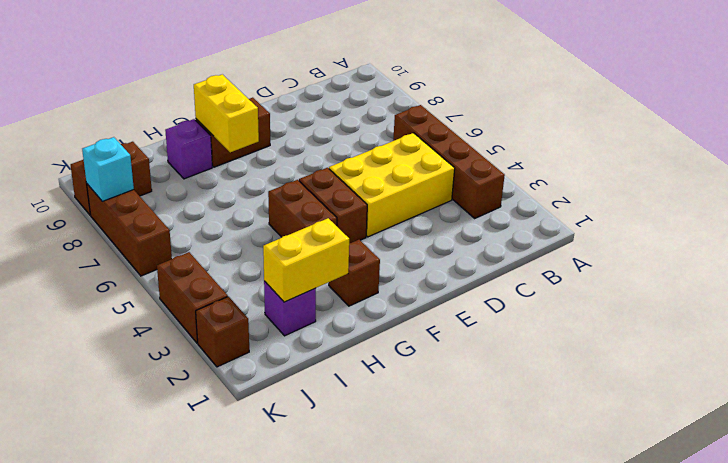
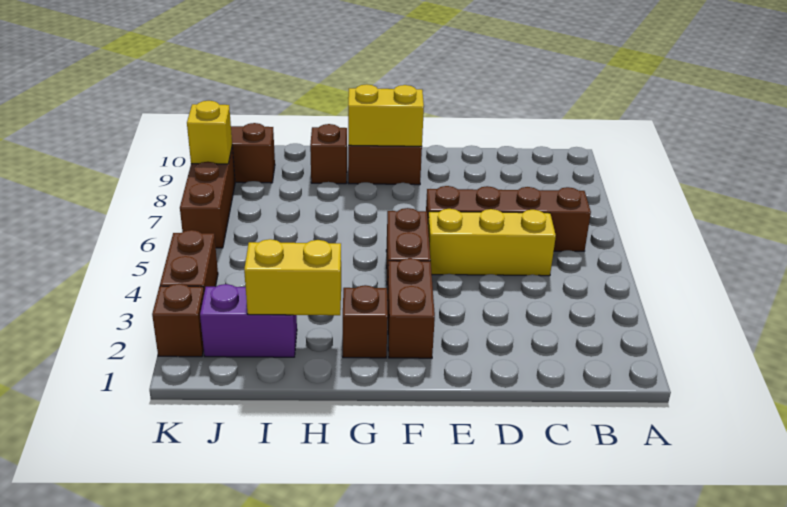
brown brick B3:B6 level 1 -> brown brick B6:E6 level 1
yellow brick C4:E5 level 1 -> yellow brick C5:E5 level 1
brown brick G4:G5 level 1 -> brown brick F2:F3 level 1
yellow brick G8:G9 level 2 -> yellow brick F9:G9 level 2
purple brick H9 level 1 -> brown brick H9 level 1
purple brick I2 level 1 -> purple brick I2:J2 level 1
cyan brick K8 level 2 -> yellow brick K8 level 2

